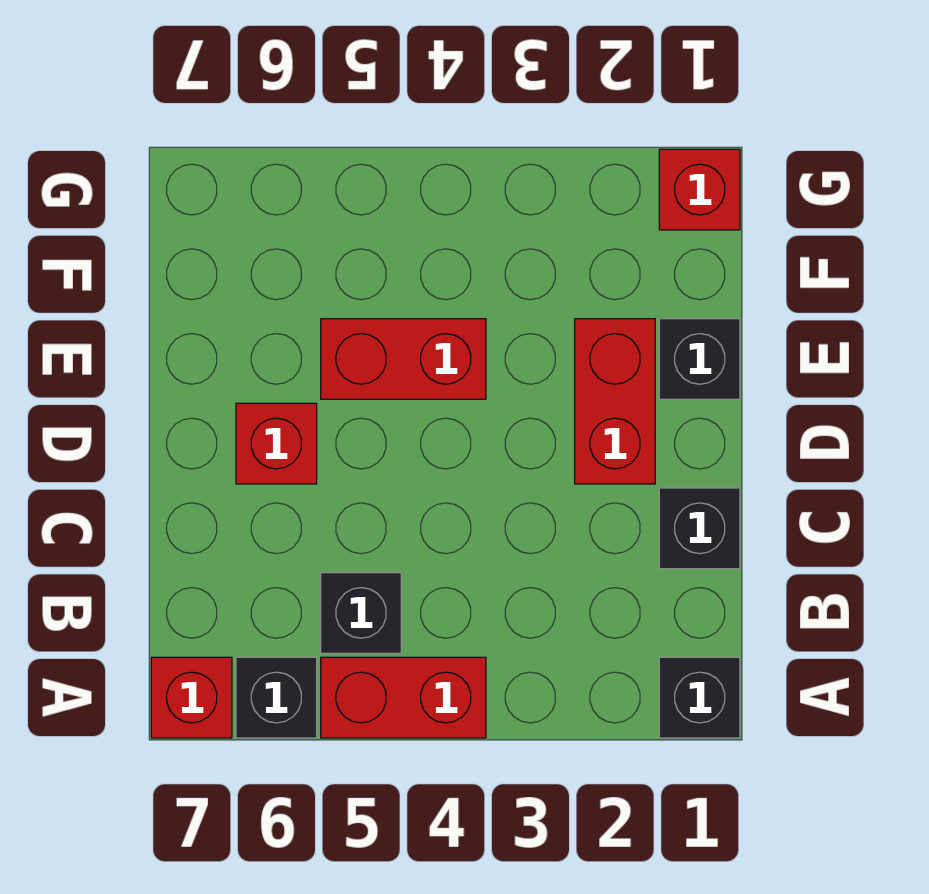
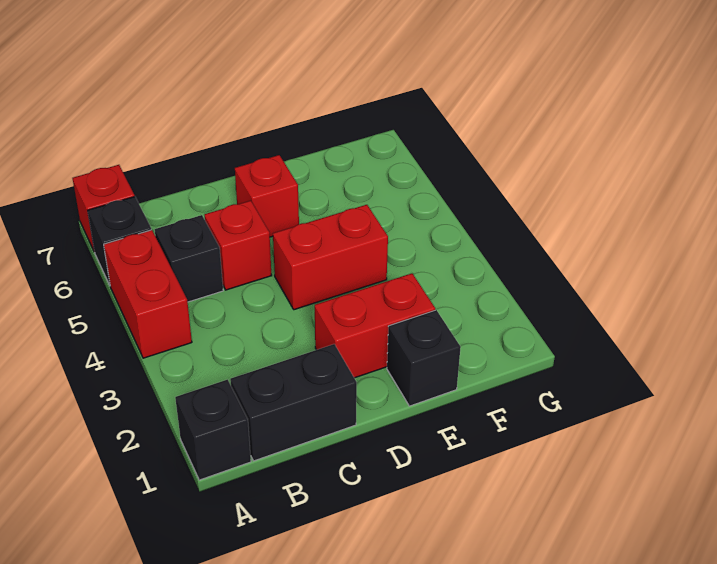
black brick C1 level 1 -> black brick B1:C1 level 1
red brick E4:E5 level 1 -> red brick D4:E4 level 1
red brick G1 level 1 -> red brick C5 level 1

